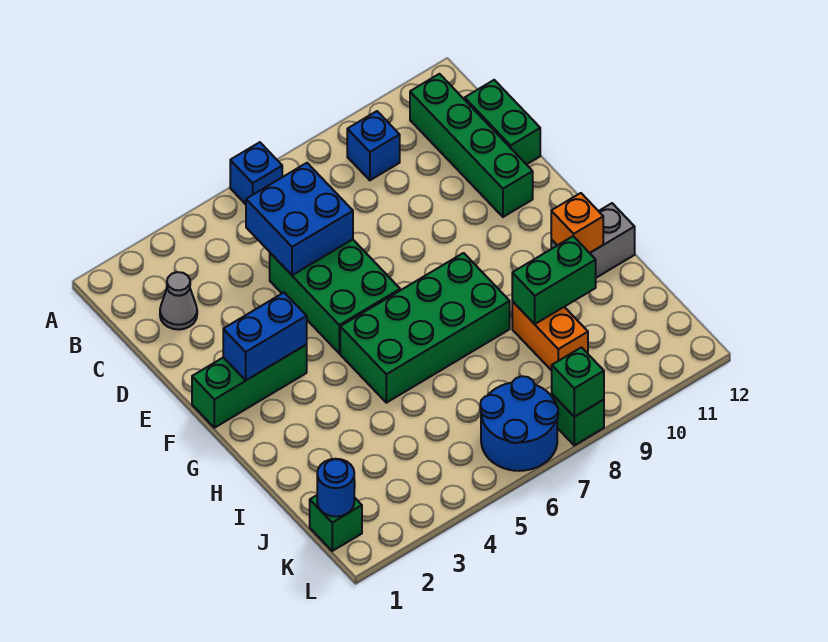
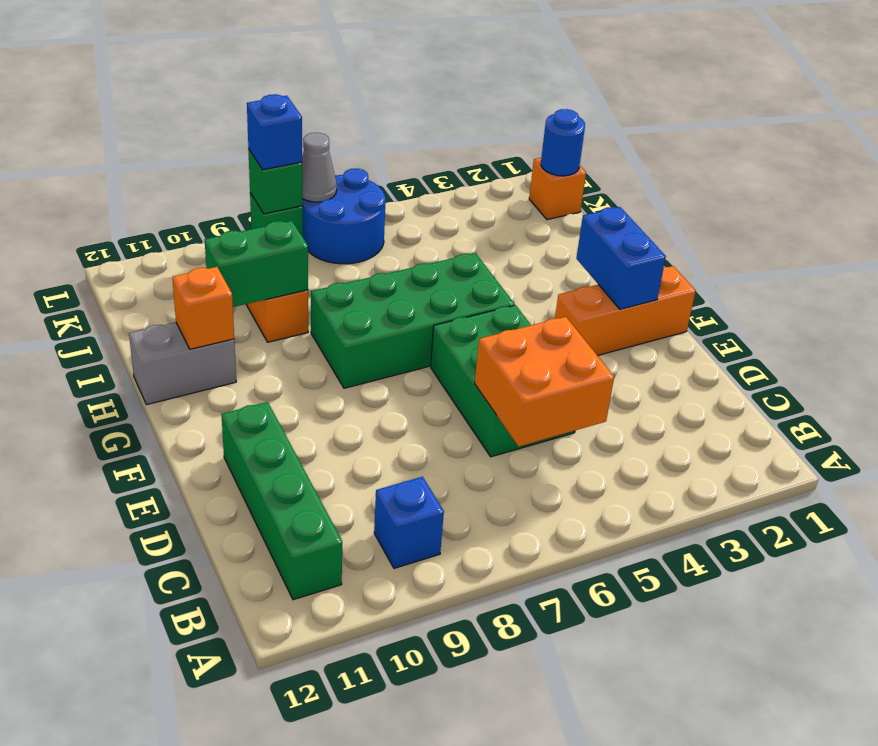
blue brick A6 level 1 -> blue brick L8 level 3
grey cone C2 level 1 -> grey cone L7 level 2
blue brick C5:D6 level 2 -> orange brick C5:D6 level 2
green brick C12:D12 level 1 -> none
green brick F1:F3 level 1 -> orange brick F1:F3 level 1
blue brick F2:F3 level 2 -> blue brick F2:G2 level 2
green brick K1 level 1 -> orange brick K1 level 1

